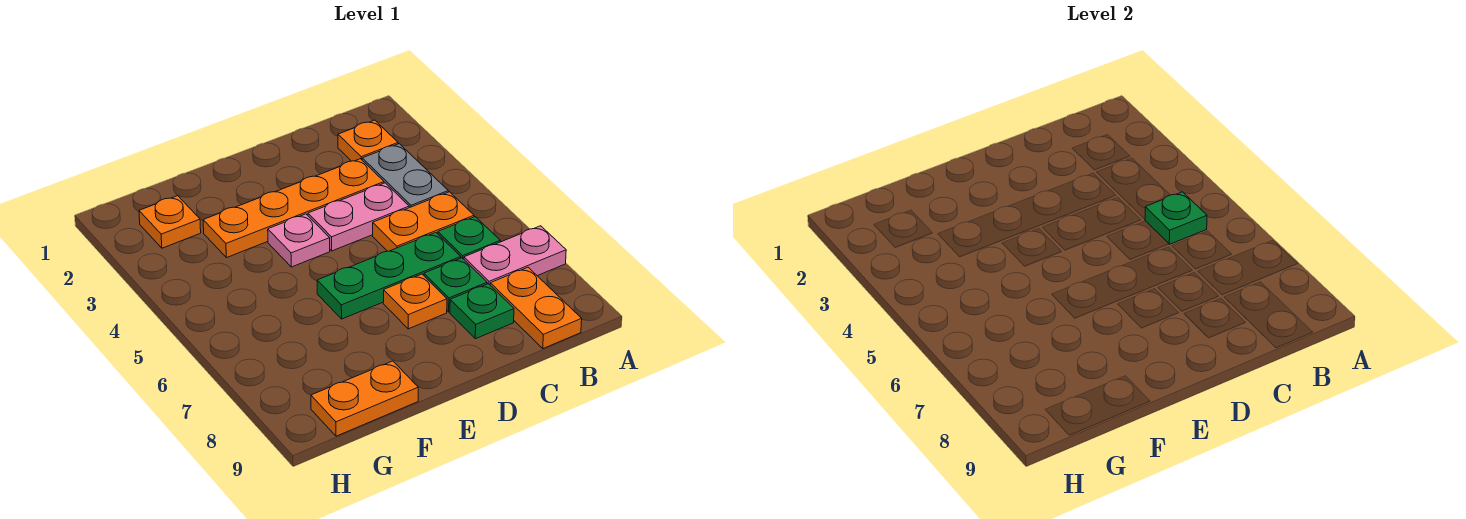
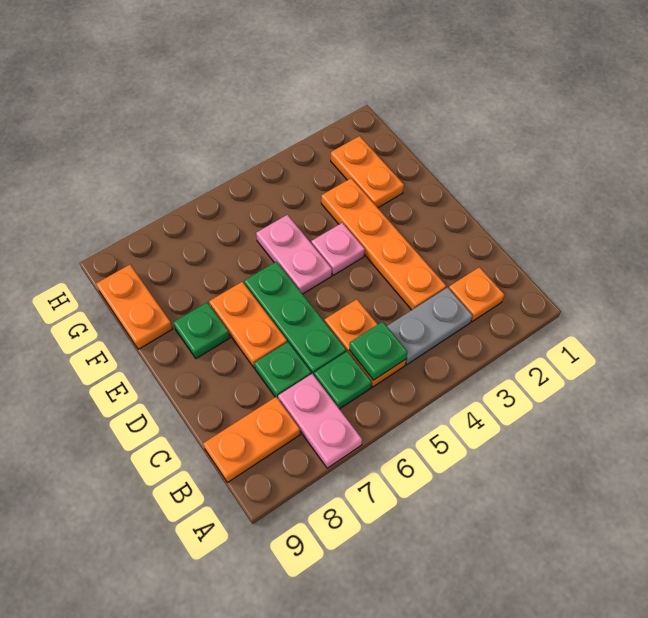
pink plate C4:D4 level 1 -> pink plate E5:F5 level 1
green plate C8 level 1 -> green plate E8 level 1
orange plate D7 level 1 -> orange plate D7:E7 level 1
orange plate G2 level 1 -> orange plate F2:G2 level 1

